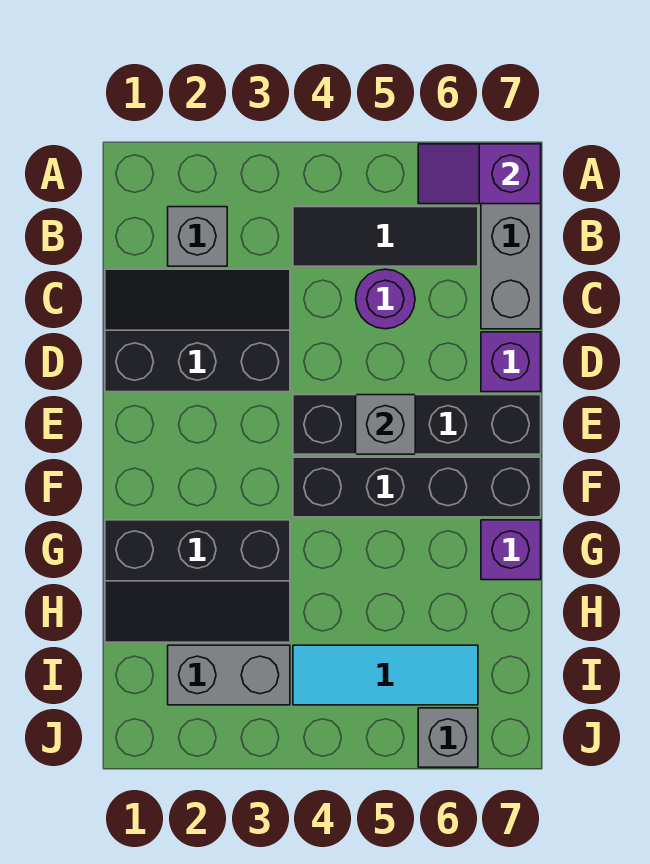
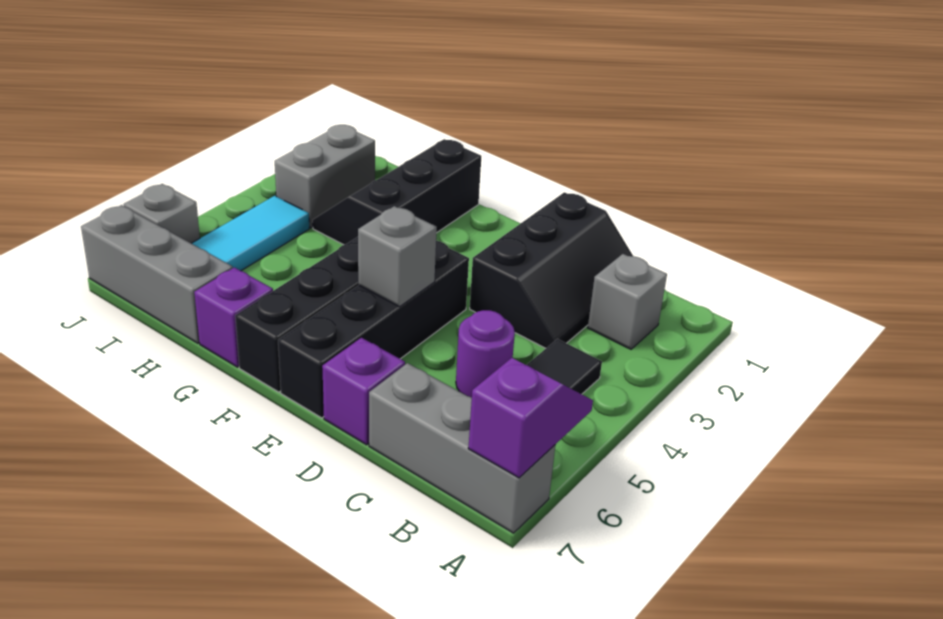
none -> grey brick H7:J7 level 1

